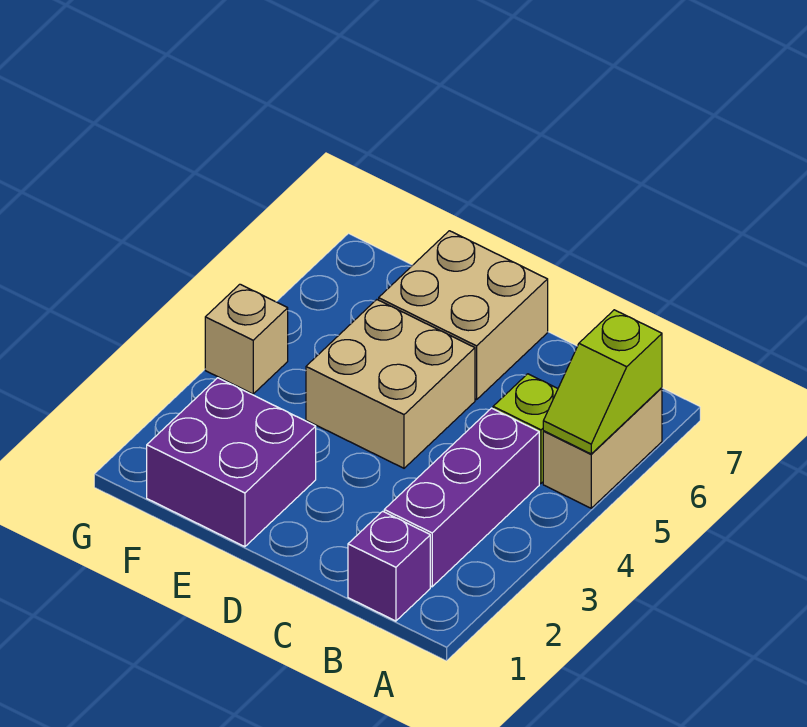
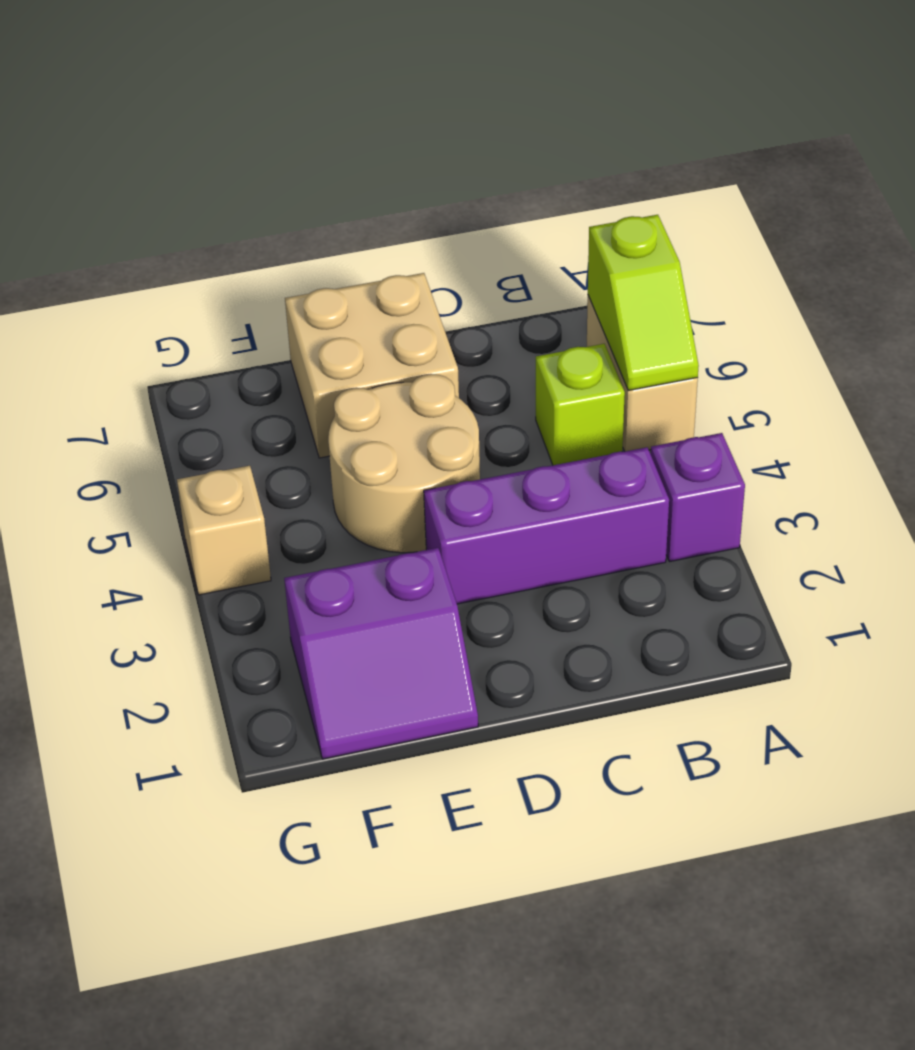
purple brick B1 level 1 -> purple brick A3 level 1
purple brick B2:B4 level 1 -> purple brick B3:D3 level 1
tan brick D4:E5 level 1 -> tan round brick D4:E5 level 1
purple brick E1:F2 level 1 -> purple slope E1:F2 level 1 top 2

